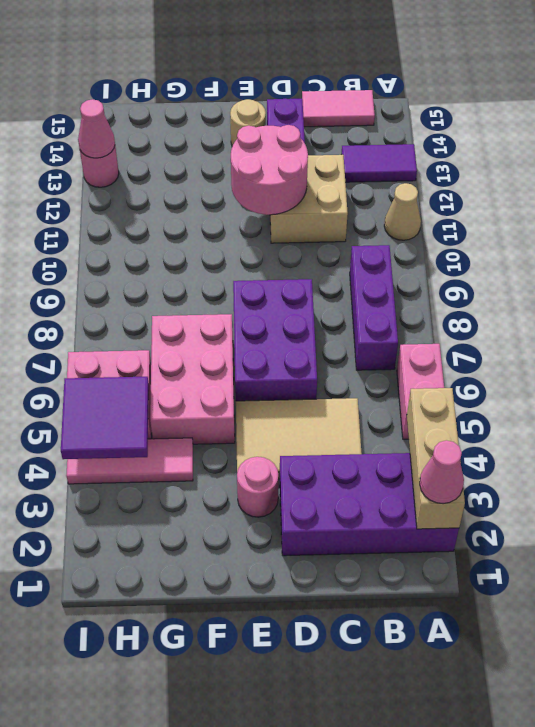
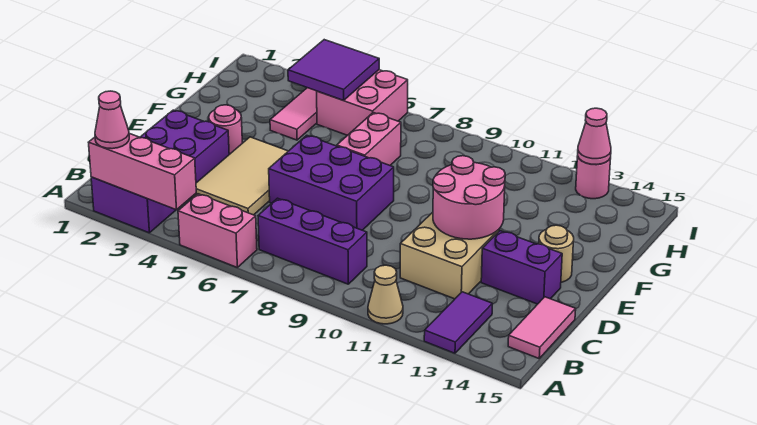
tan brick A2:A4 level 2 -> pink brick A2:A4 level 2
pink brick F5:G7 level 1 -> pink brick F7:G7 level 1

